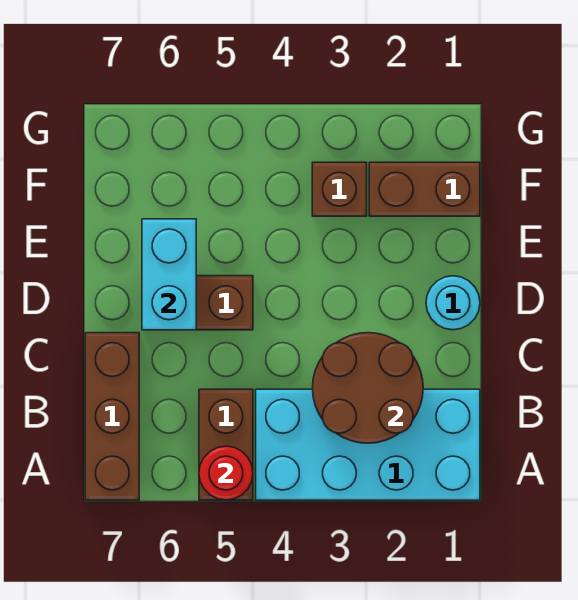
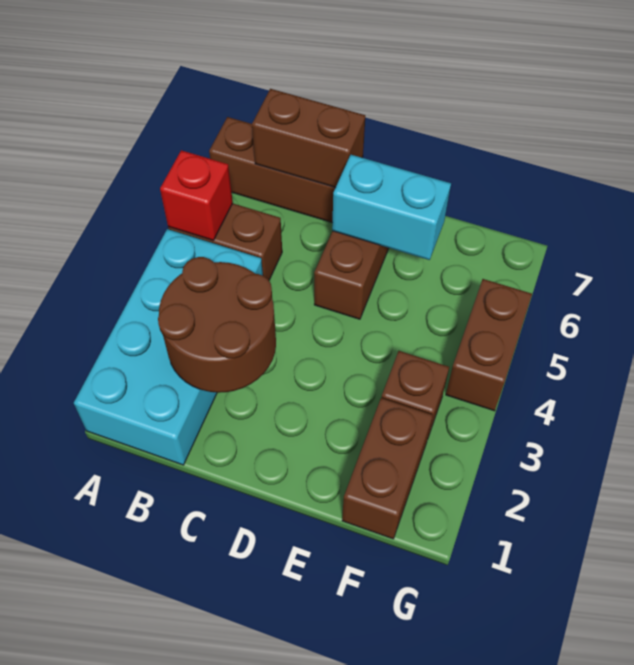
red round brick A5 level 2 -> red brick A5 level 2
none -> brown brick B7:C7 level 2
cyan round brick D1 level 1 -> none
none -> brown brick G4:G5 level 1

